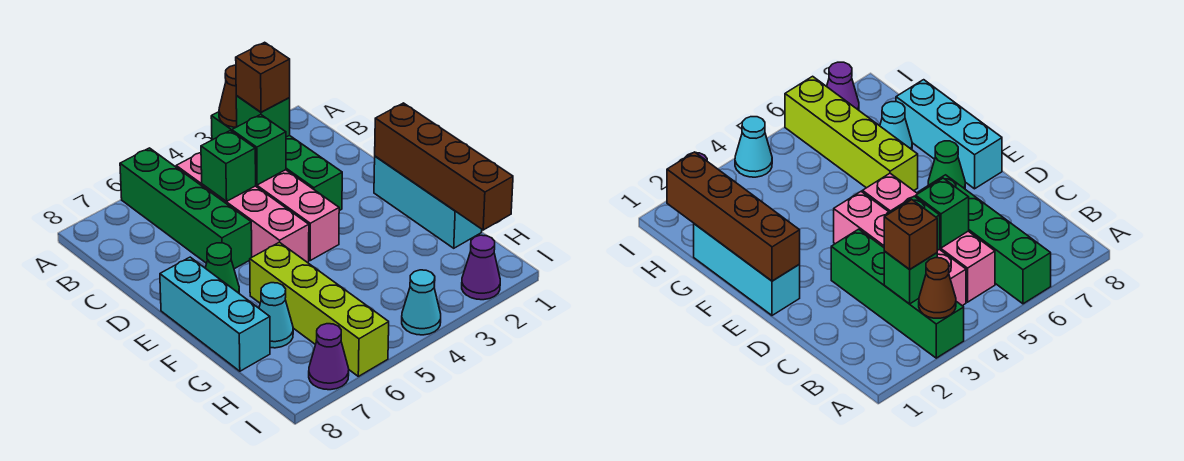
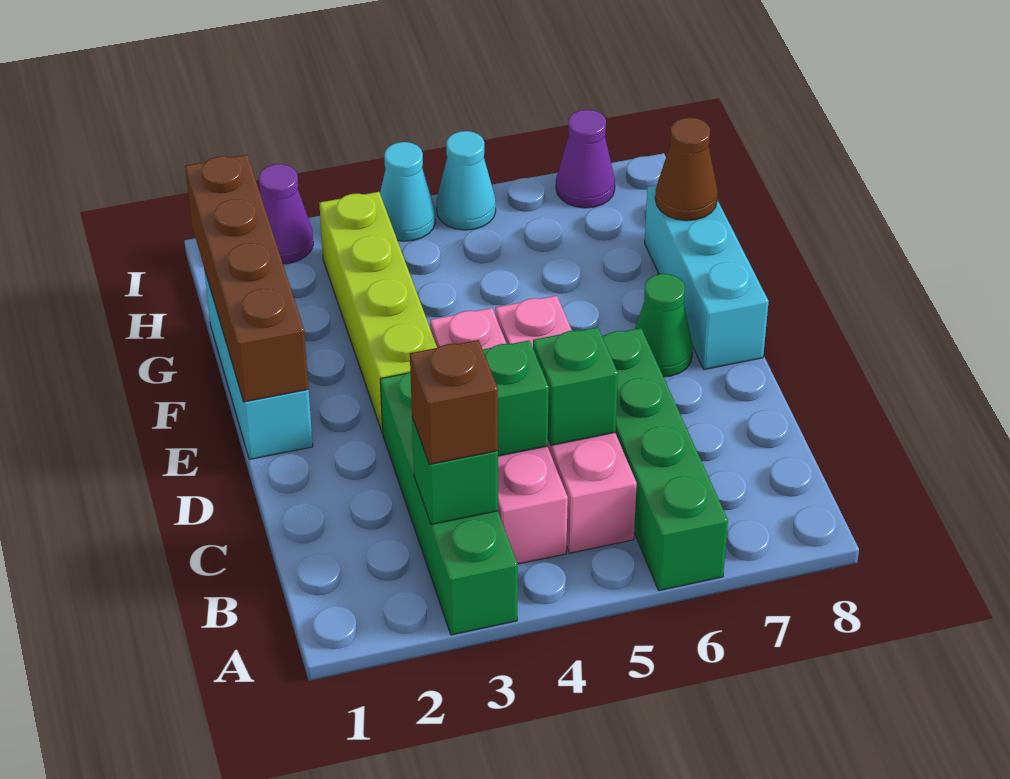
brown cone A3 level 2 -> brown cone G8 level 2
lime brick F6:I6 level 1 -> lime brick E3:H3 level 1
cyan cone G7 level 1 -> cyan cone I5 level 1

